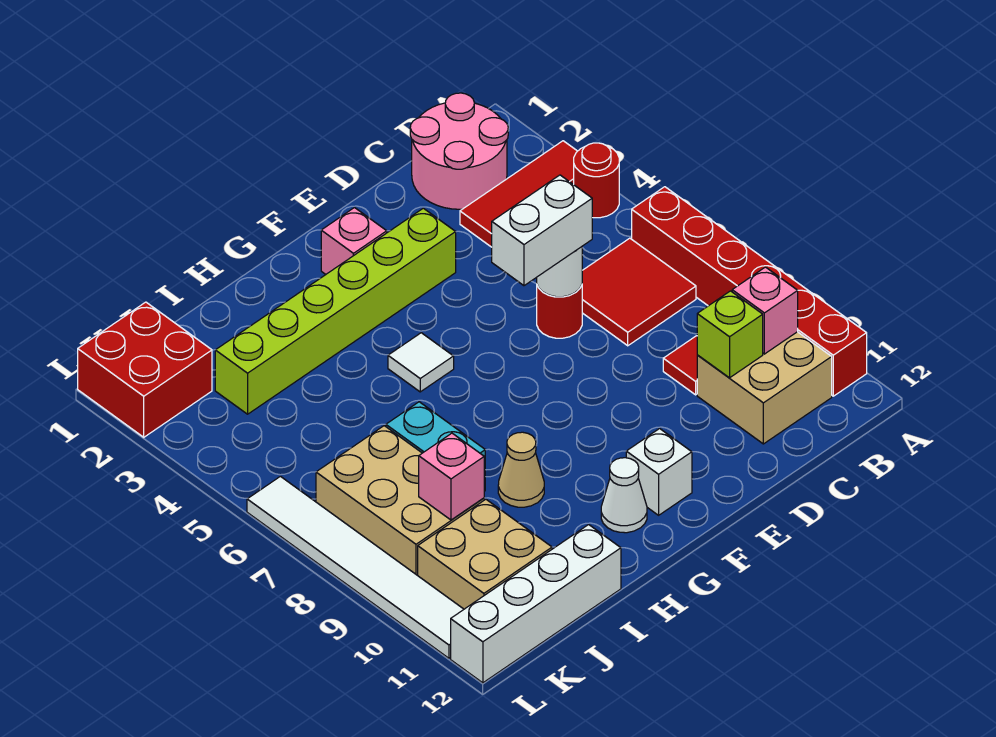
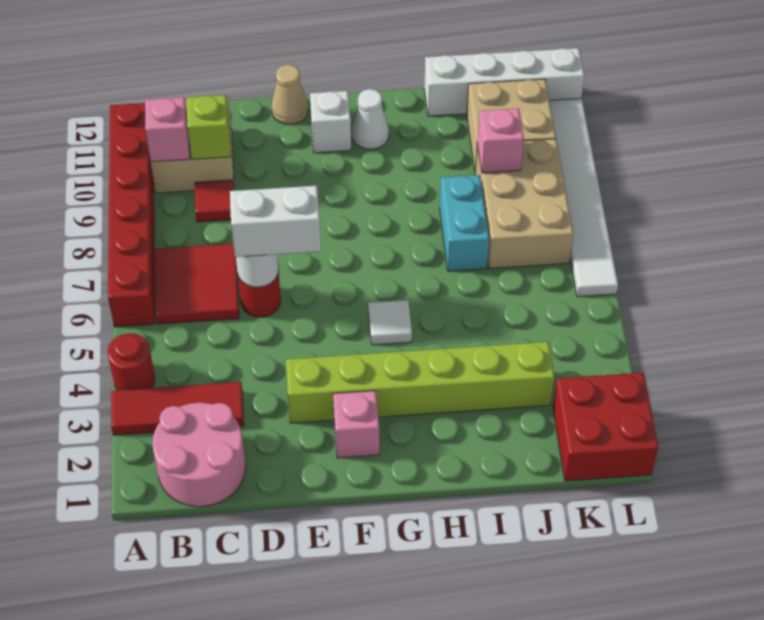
tan cone H9 level 1 -> tan cone E12 level 1

